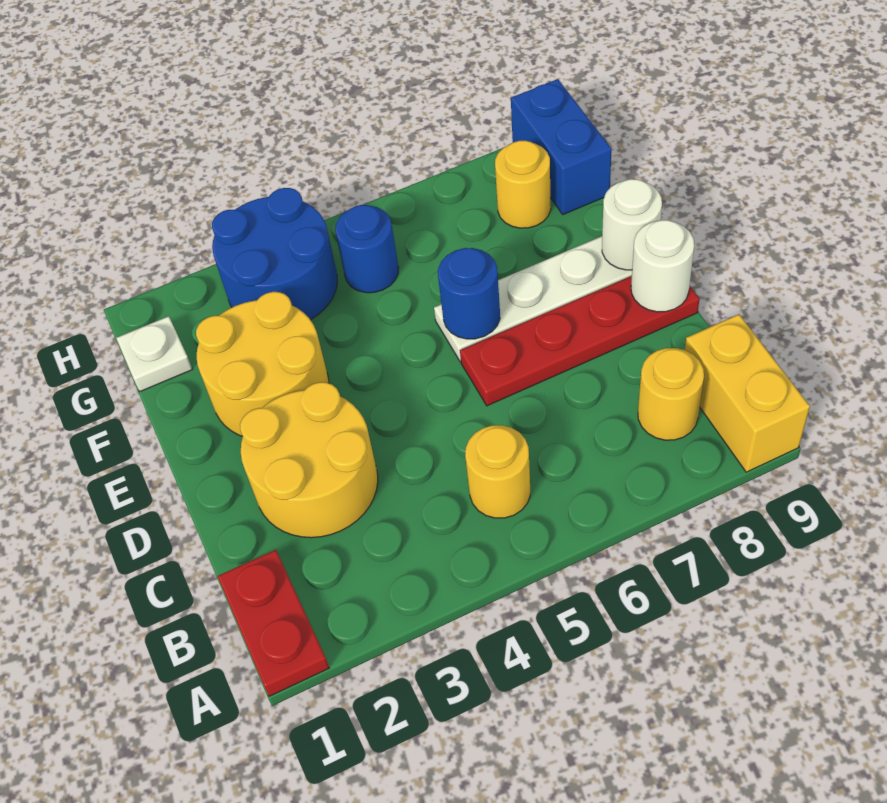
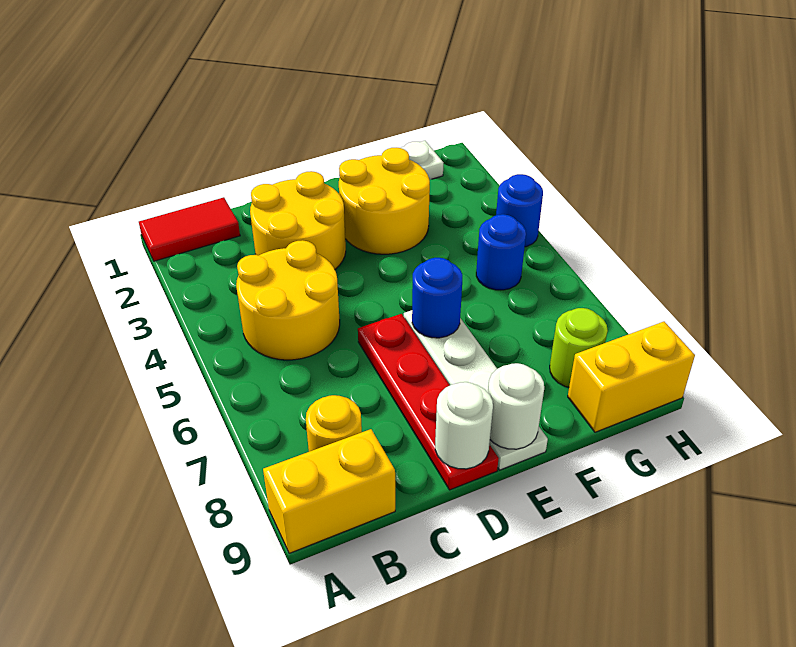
red plate A1:B1 level 1 -> red tile A1:B1 level 1
yellow round brick B5 level 1 -> yellow round brick B4:C5 level 1
blue round brick G3:H4 level 1 -> blue round brick H4 level 1
yellow round brick G8 level 1 -> lime round brick G8 level 1
blue brick G9:H9 level 1 -> yellow brick G9:H9 level 1

